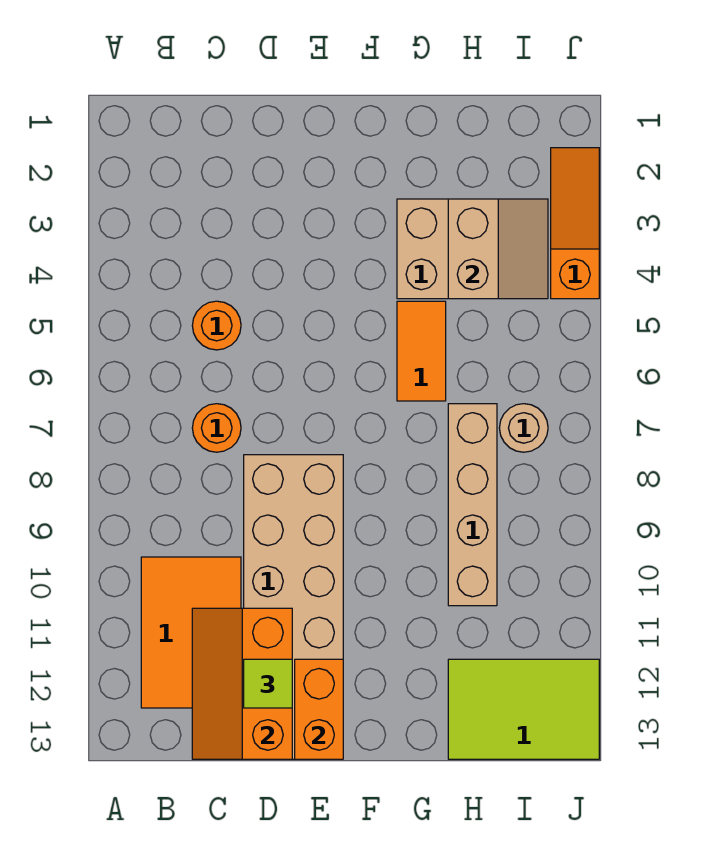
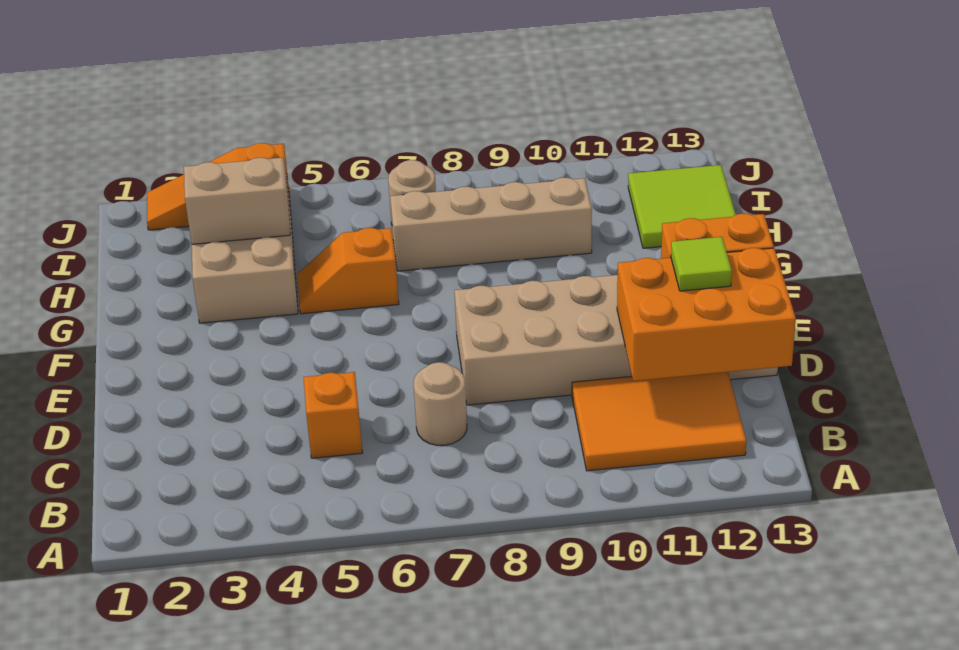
orange round brick C5 level 1 -> orange brick C5 level 1
orange round brick C7 level 1 -> tan round brick C7 level 1
orange slope C11:D13 level 2 top D -> orange brick C11:D13 level 2
orange tile G5:G6 level 1 -> orange slope G5:G6 level 1 top 6
lime tile H12:J13 level 1 -> lime tile H12:I13 level 1

